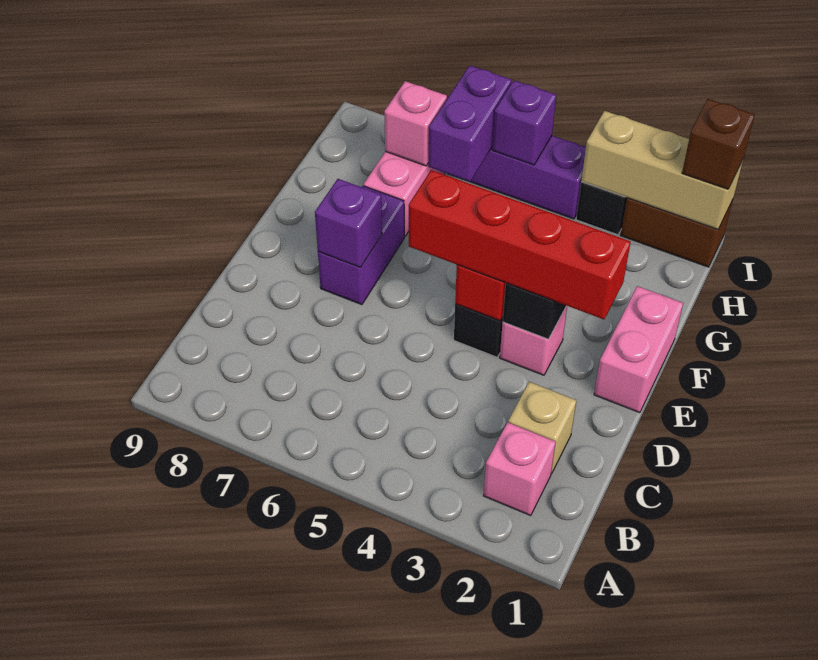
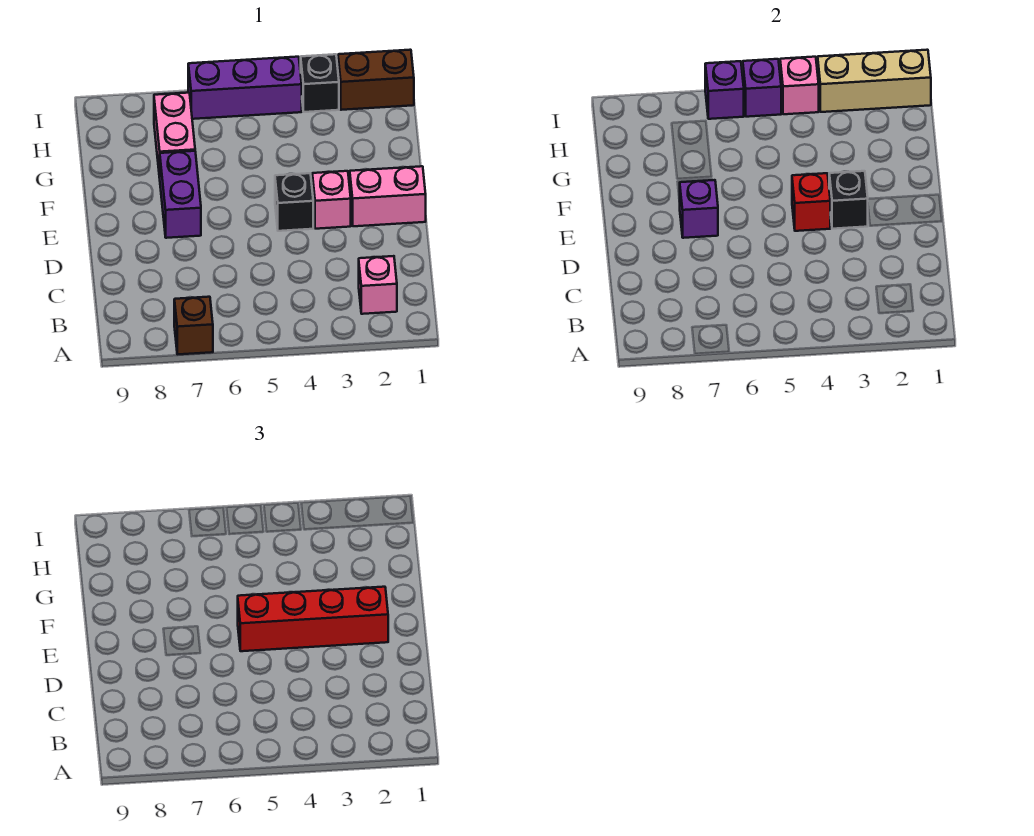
tan brick C2 level 1 -> none
pink brick E1:F1 level 1 -> pink brick E1:E2 level 1
purple brick H6:I6 level 2 -> purple brick I6 level 2
pink brick H7 level 2 -> pink brick I4 level 2
brown brick I1 level 3 -> brown brick A7 level 1

